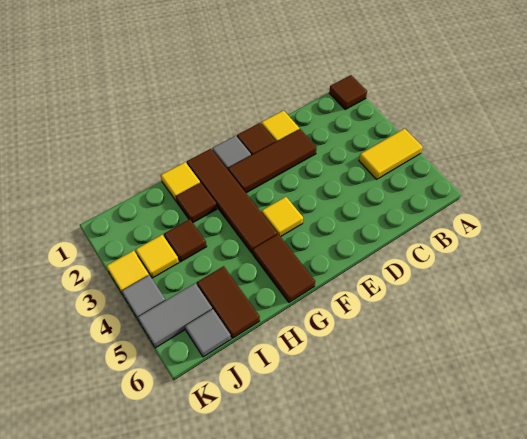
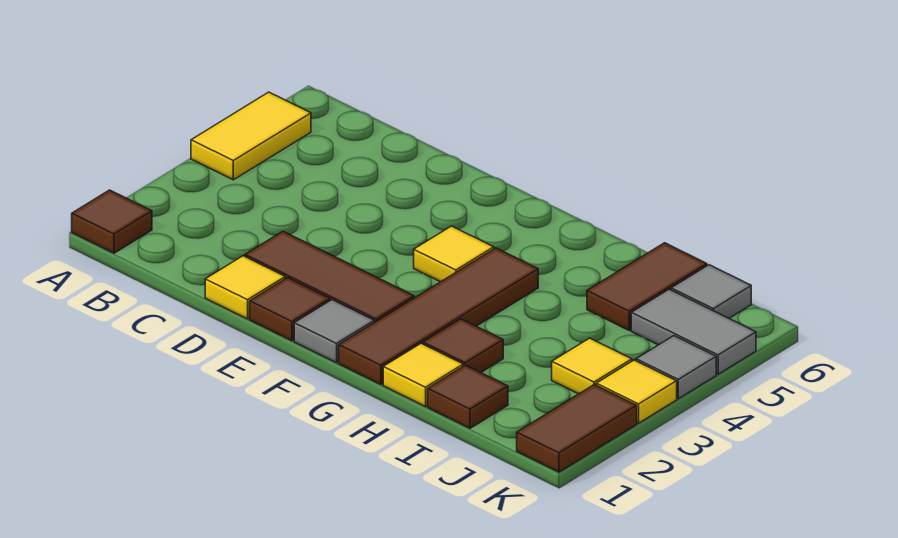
yellow tile A4:B4 level 1 -> yellow tile A4:A5 level 1
brown tile G5:G6 level 1 -> brown tile K1:K2 level 1
brown tile I3 level 1 -> brown tile I1 level 1

